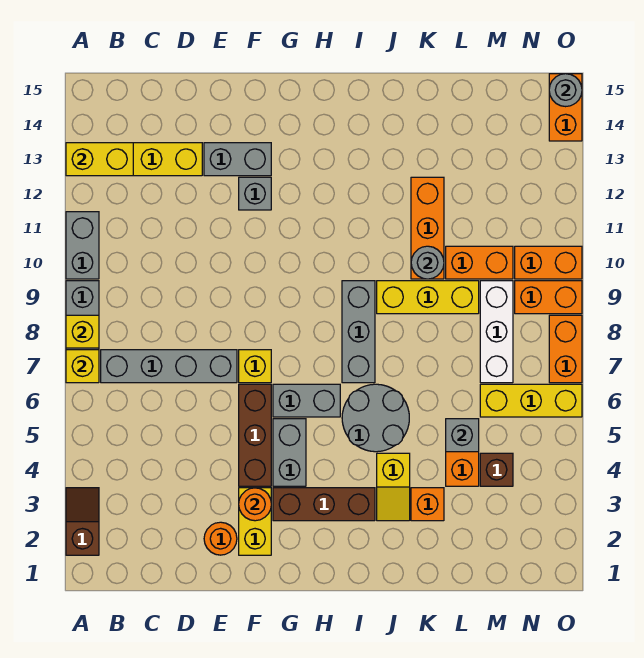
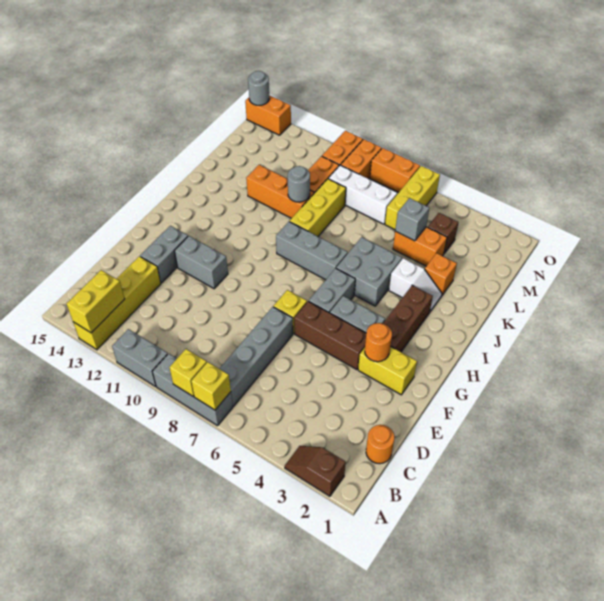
orange round brick E2 level 1 -> orange round brick C1 level 1
grey brick F12 level 1 -> grey brick F11:F12 level 1
grey round brick I5:J6 level 1 -> grey brick I5:J6 level 1
yellow slope J3:J4 level 1 top 4 -> white slope J3:J4 level 1 top 4

